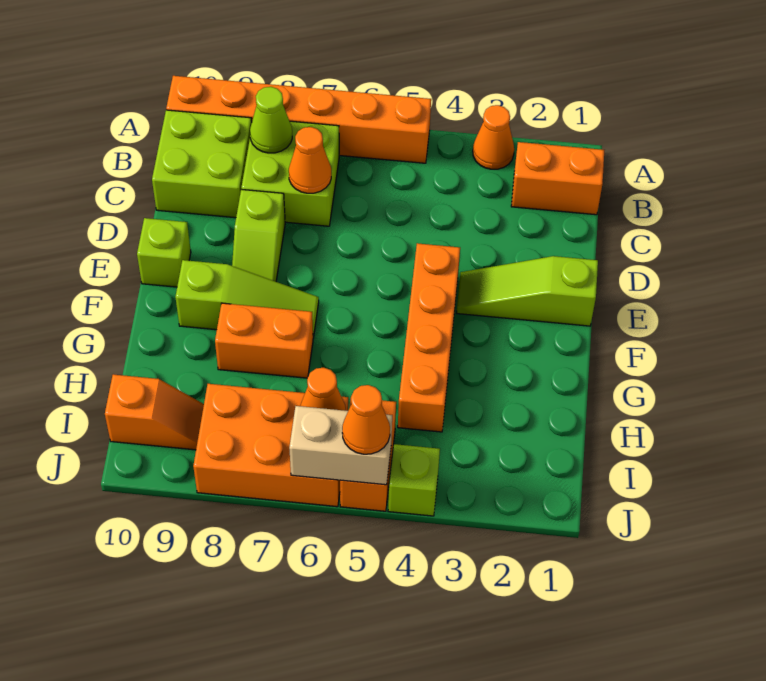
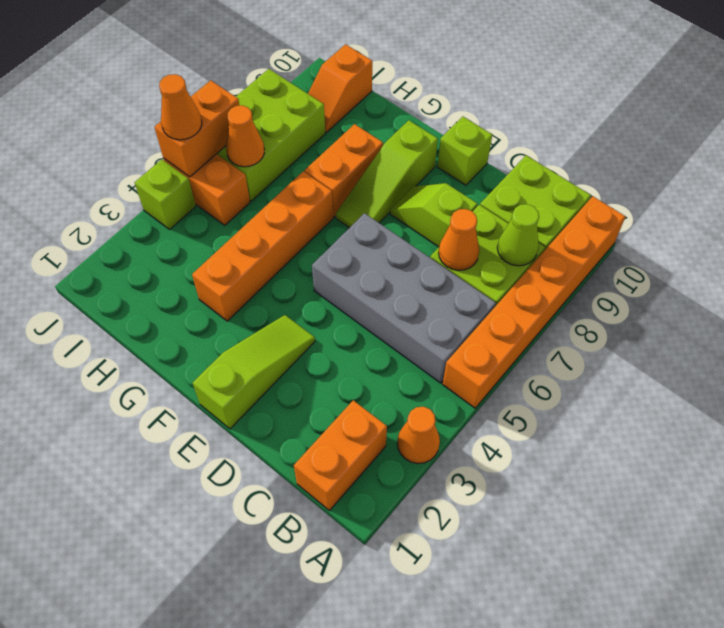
none -> grey brick B5:E6 level 1
orange brick E4:H4 level 1 -> orange brick G3:G6 level 1
orange brick I6:J8 level 1 -> lime brick I6:J8 level 1
tan brick J5:J6 level 2 -> orange brick J5:J6 level 2

